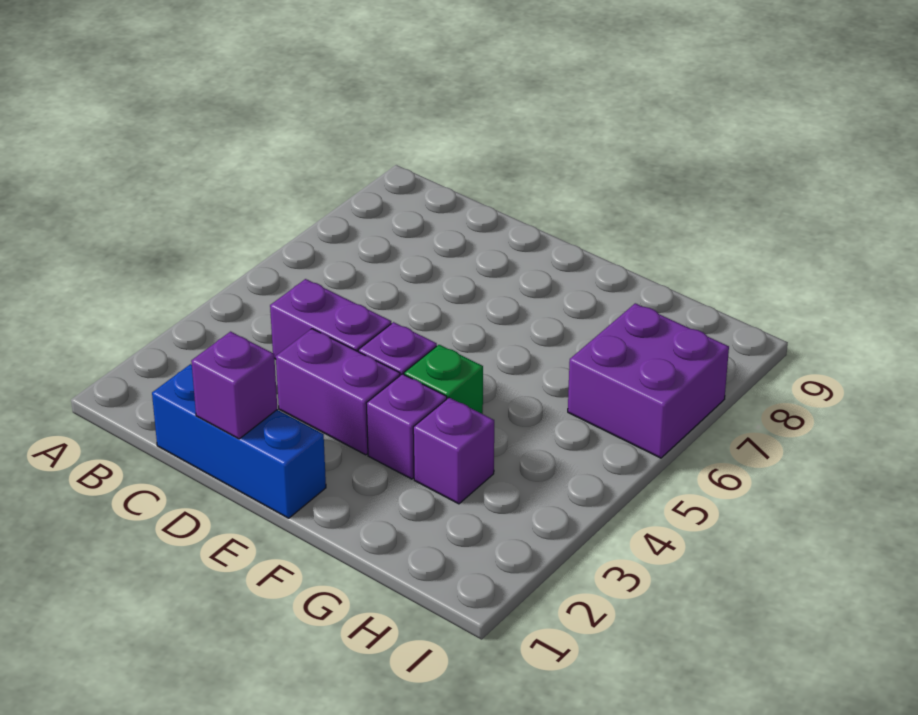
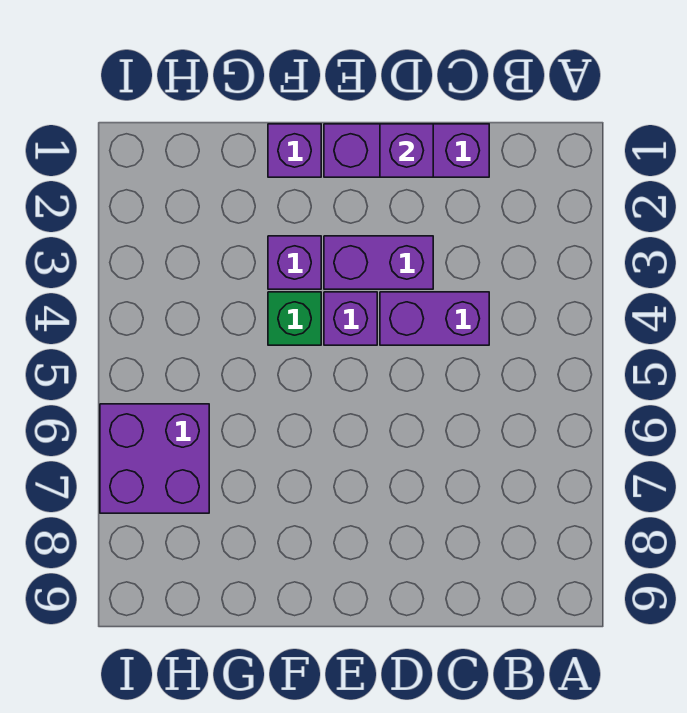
blue brick C1:E1 level 1 -> purple brick C1:E1 level 1
purple brick G3 level 1 -> purple brick F1 level 1

